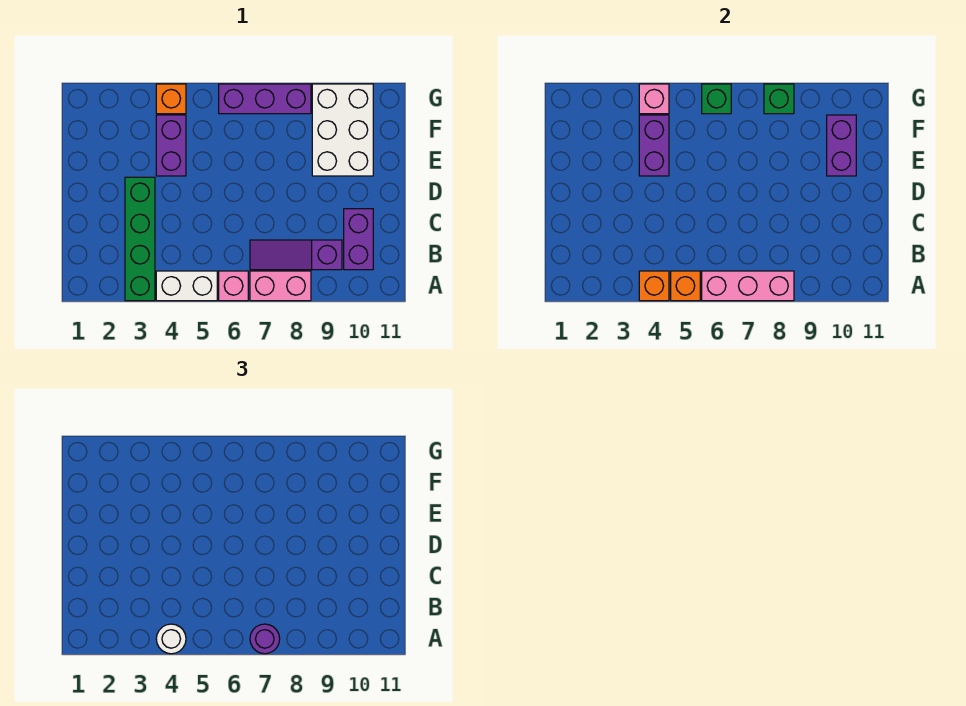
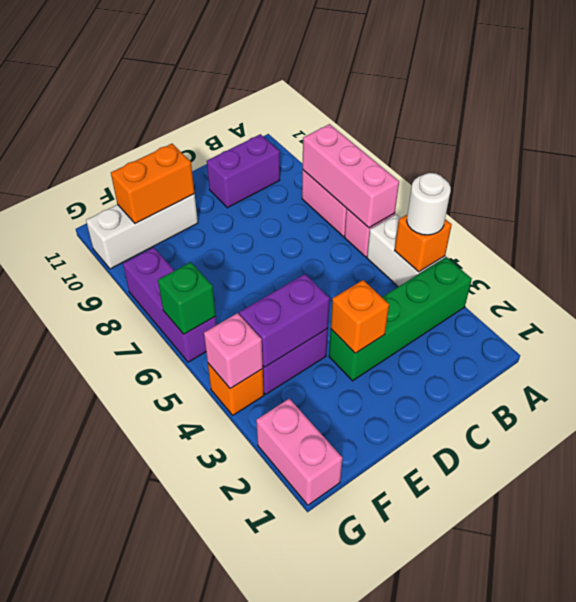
orange brick A5 level 2 -> orange brick D3 level 2
purple round brick A7 level 3 -> none
purple slope B7:B9 level 1 top 9 -> none
white brick E9:G10 level 1 -> white brick E10:G10 level 1
purple brick E10:F10 level 2 -> orange brick E10:F10 level 2
none -> pink brick G1:G2 level 1
green brick G8 level 2 -> none

